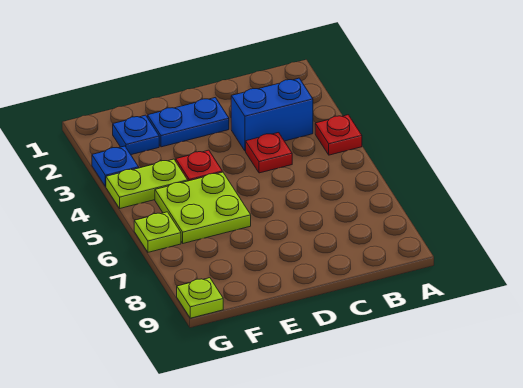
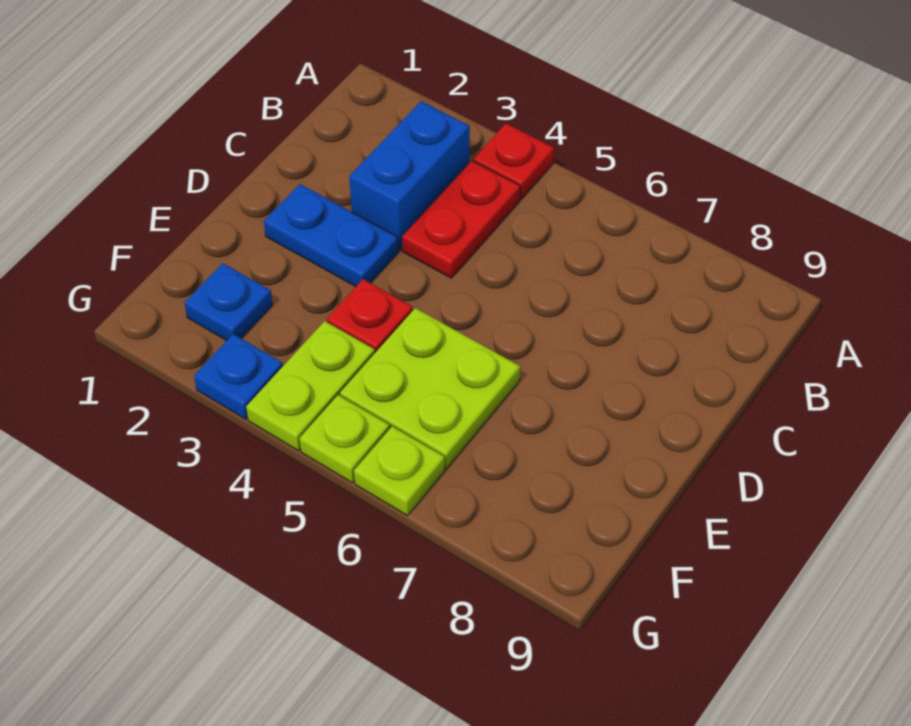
red plate C4 level 1 -> red plate B4:C4 level 1
blue plate D2:E2 level 1 -> blue plate D2:D3 level 1
lime plate G9 level 1 -> lime plate G5 level 1

